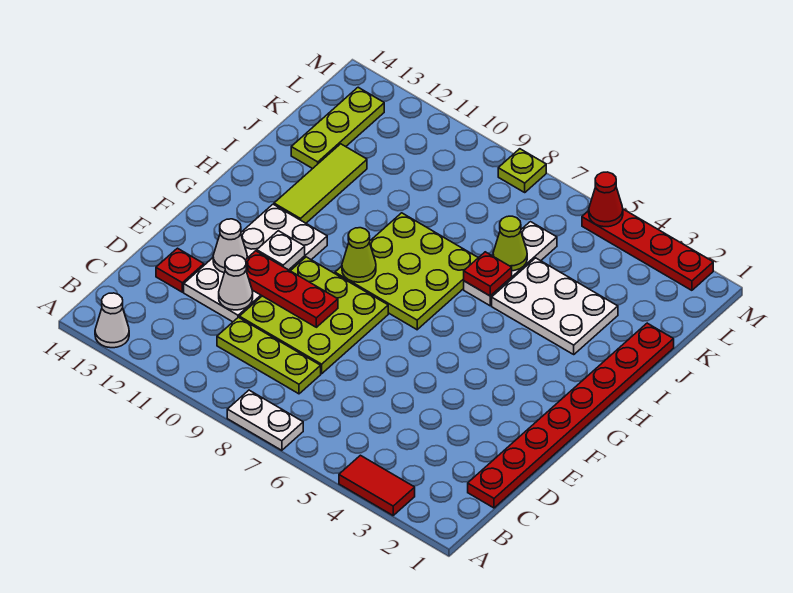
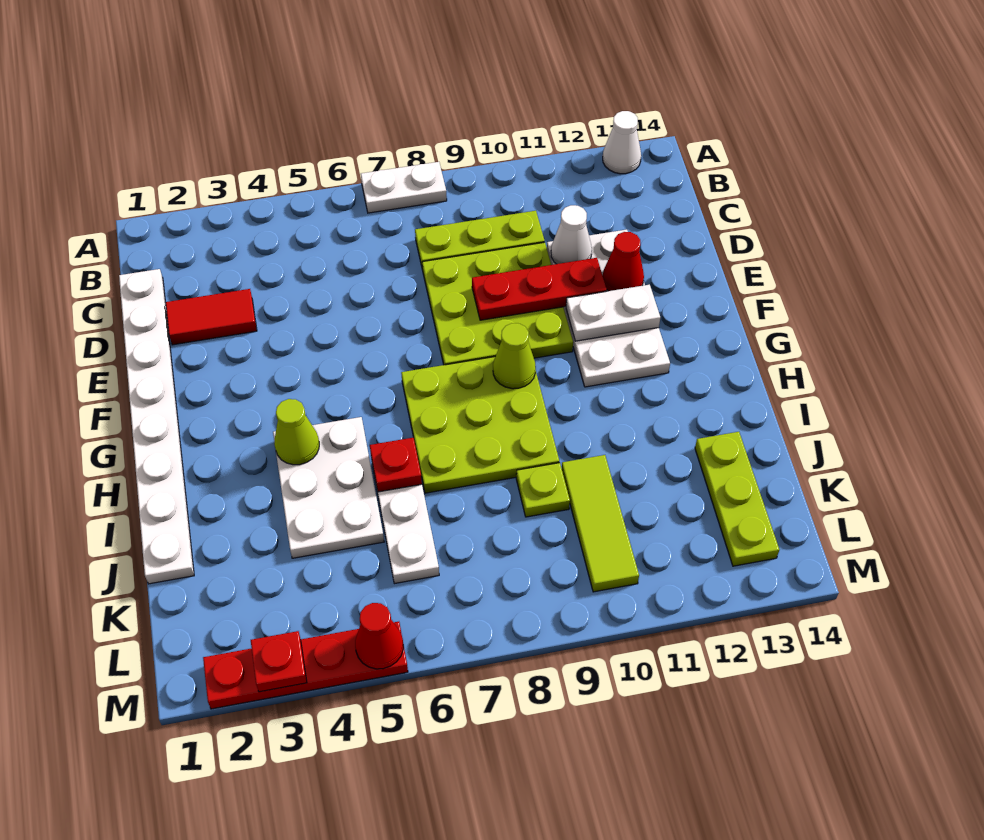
red tile A3:A4 level 1 -> red tile D2:D3 level 1
red plate C1:J1 level 1 -> white plate C1:J1 level 1
red plate D13 level 1 -> red plate M3 level 2
white cone E12 level 2 -> red cone E12 level 2
white plate F11 level 2 -> white plate F11:F12 level 2
lime tile H12:J12 level 1 -> lime tile J10:L10 level 1
white plate I3:J5 level 1 -> white plate H4:J5 level 1
lime cone J6 level 2 -> lime cone H4 level 2
lime plate M8 level 1 -> lime plate J9 level 1

